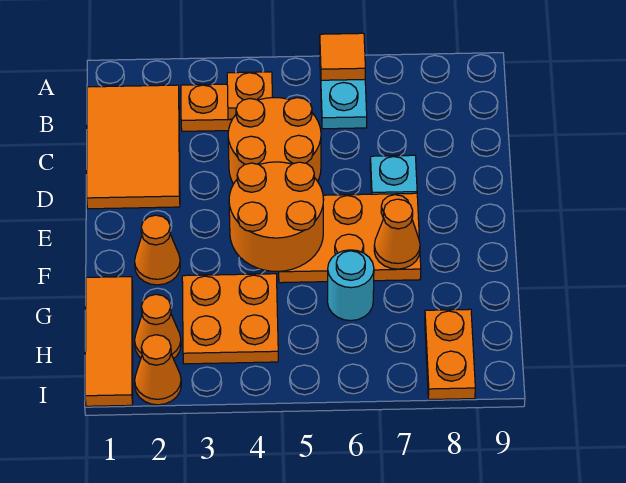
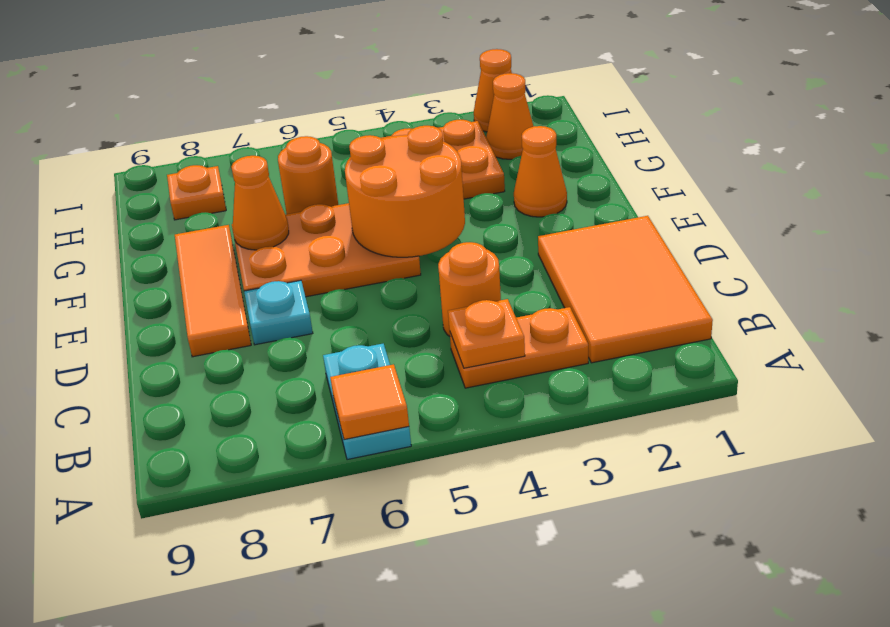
orange round brick C4:D5 level 1 -> orange round brick C4 level 1
orange tile G1:I1 level 1 -> orange tile D8:F8 level 1
cyan round brick G6 level 1 -> orange round brick G6 level 1
orange plate H8:I8 level 1 -> orange plate H8 level 1

